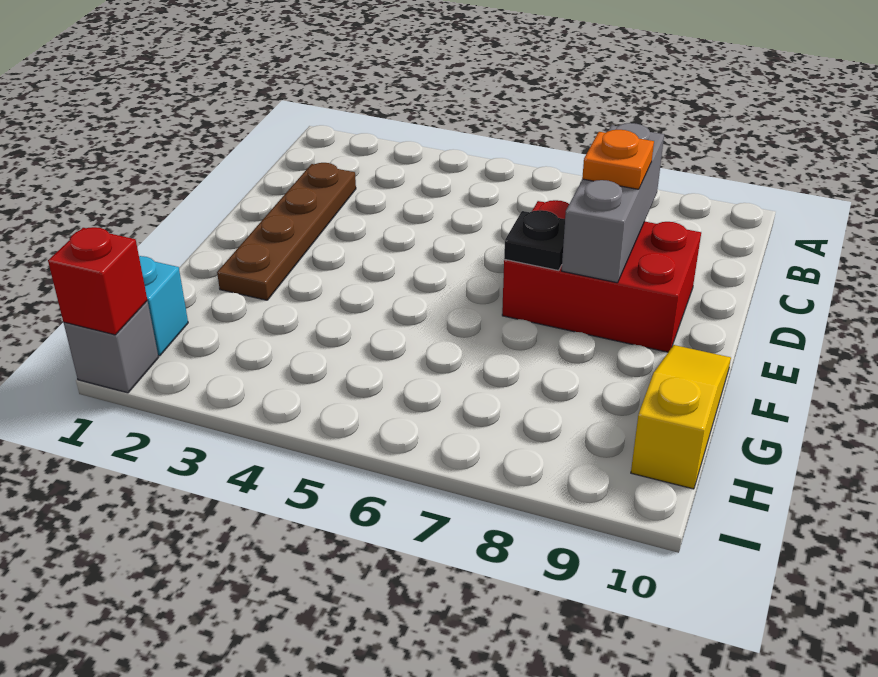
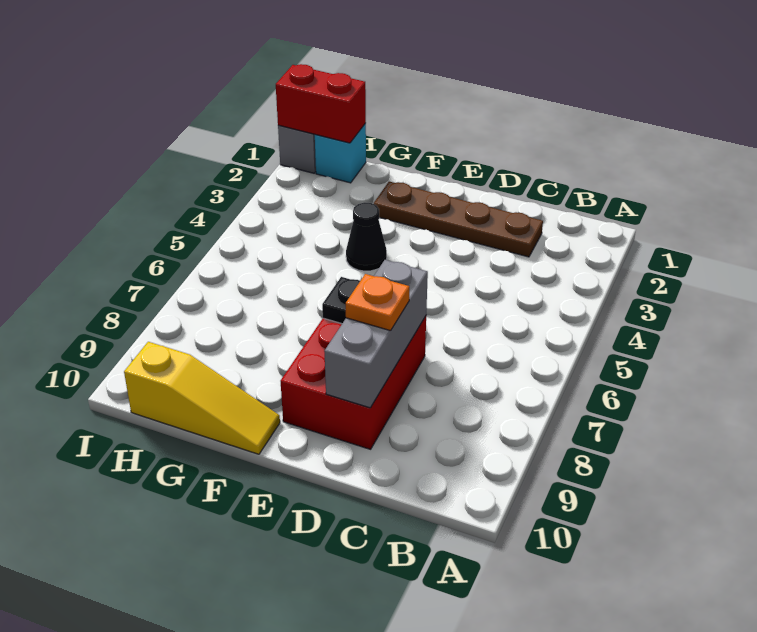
grey brick C8:E8 level 2 -> grey brick D7:D9 level 2
none -> black cone F4 level 1
red brick I1 level 2 -> red brick H1:I1 level 2

